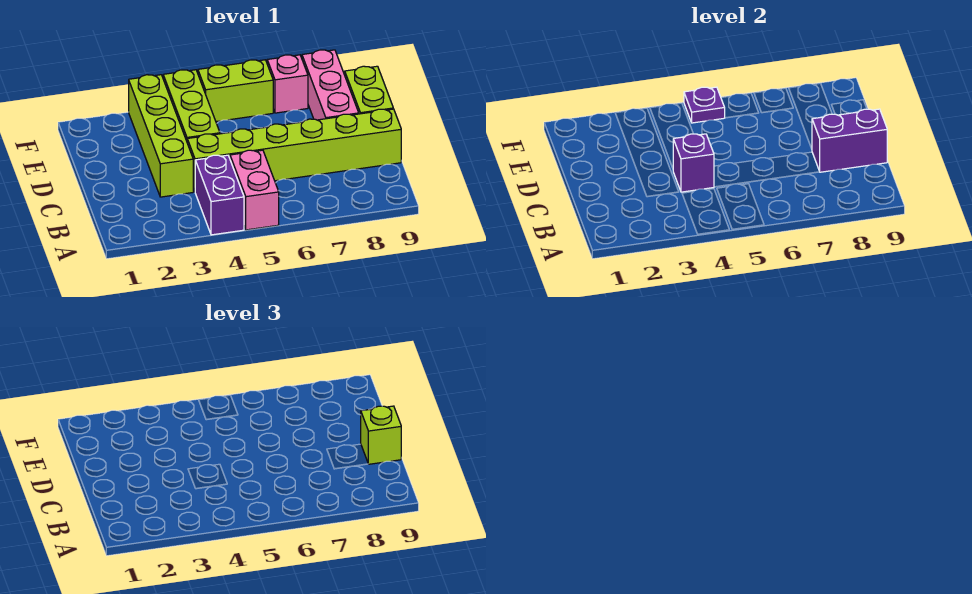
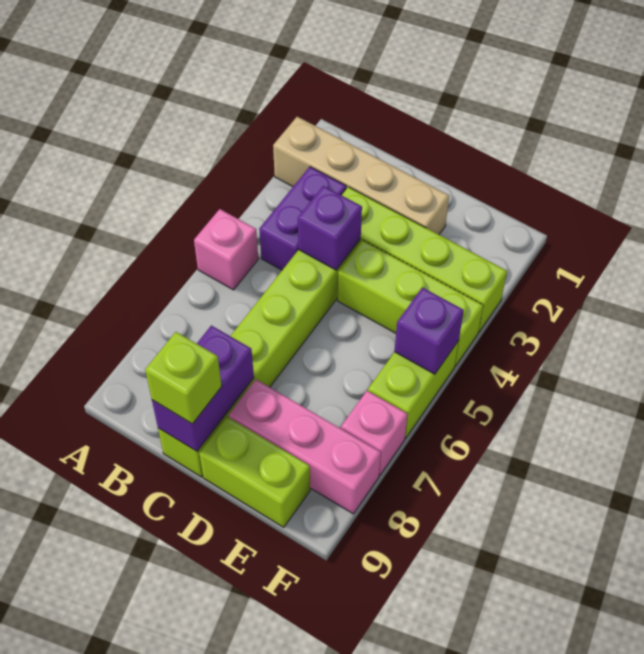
none -> tan brick A2:D2 level 1
purple brick A4:B4 level 1 -> purple brick B3:B4 level 1
pink brick A5:B5 level 1 -> pink brick A5 level 1
purple plate F5 level 2 -> purple brick F5 level 2

